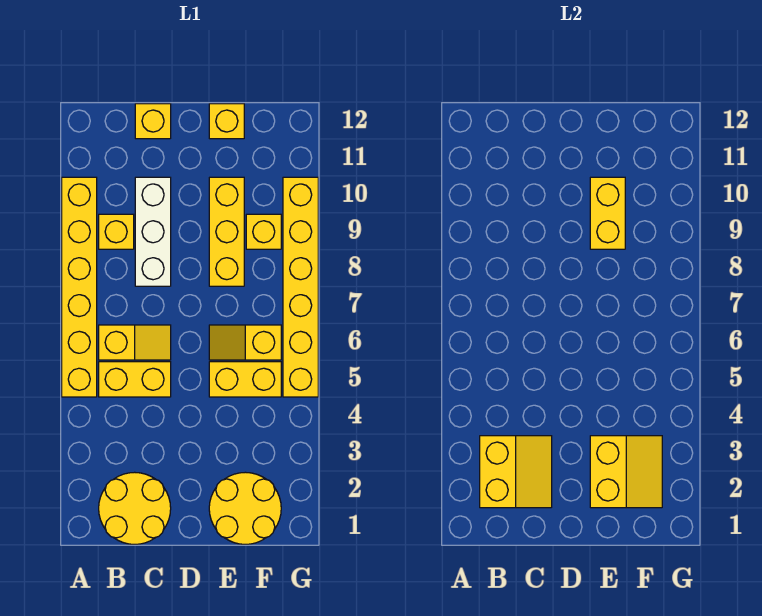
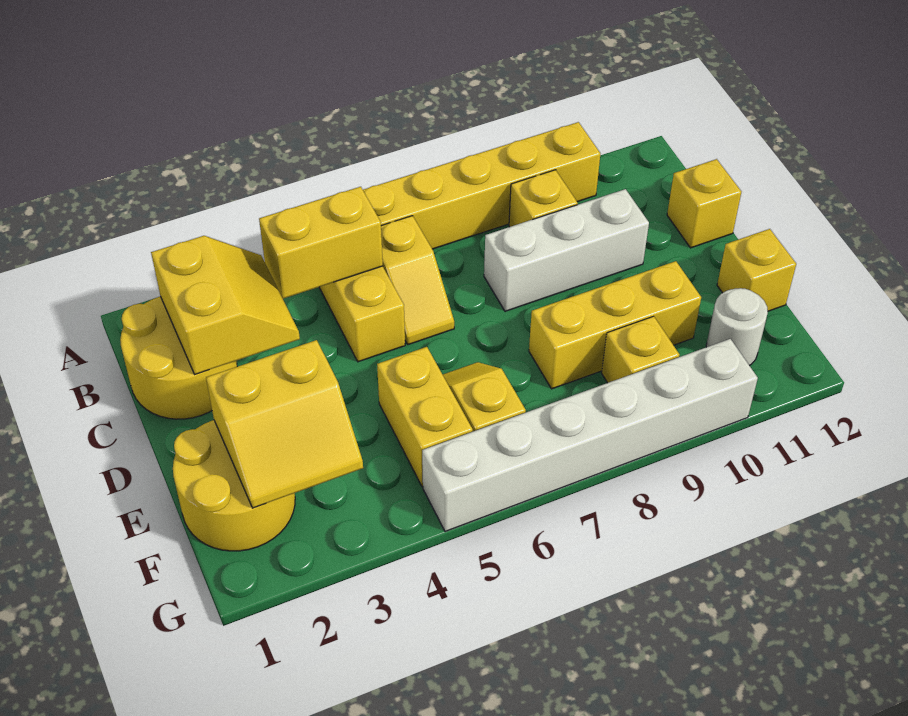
yellow slope B2:C3 level 2 top B -> yellow slope B2:C3 level 2 top 2
yellow brick E9:E10 level 2 -> yellow brick B4:B5 level 2
none -> white round brick F11 level 1
yellow brick G5:G10 level 1 -> white brick G5:G10 level 1

